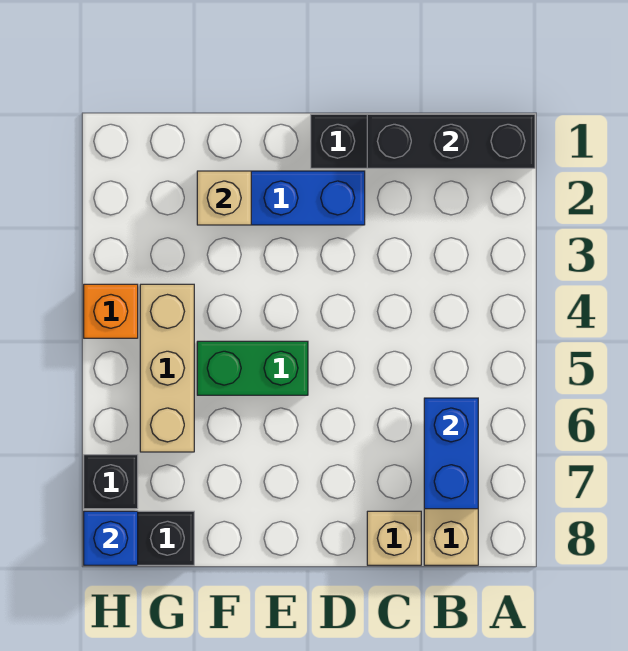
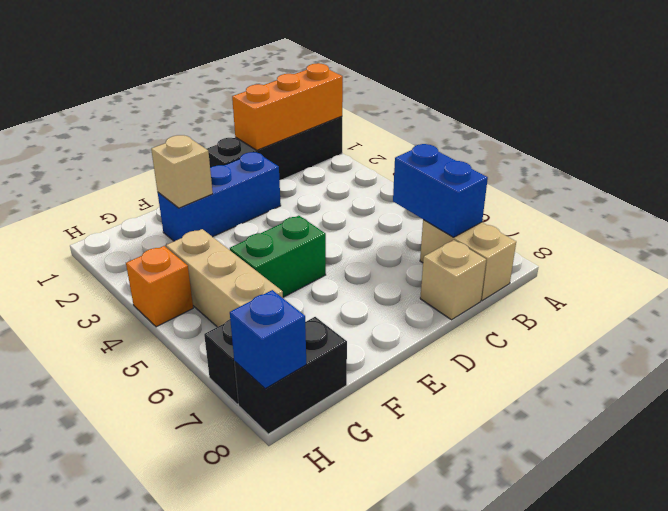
black brick A1:C1 level 2 -> orange brick A1:C1 level 2

